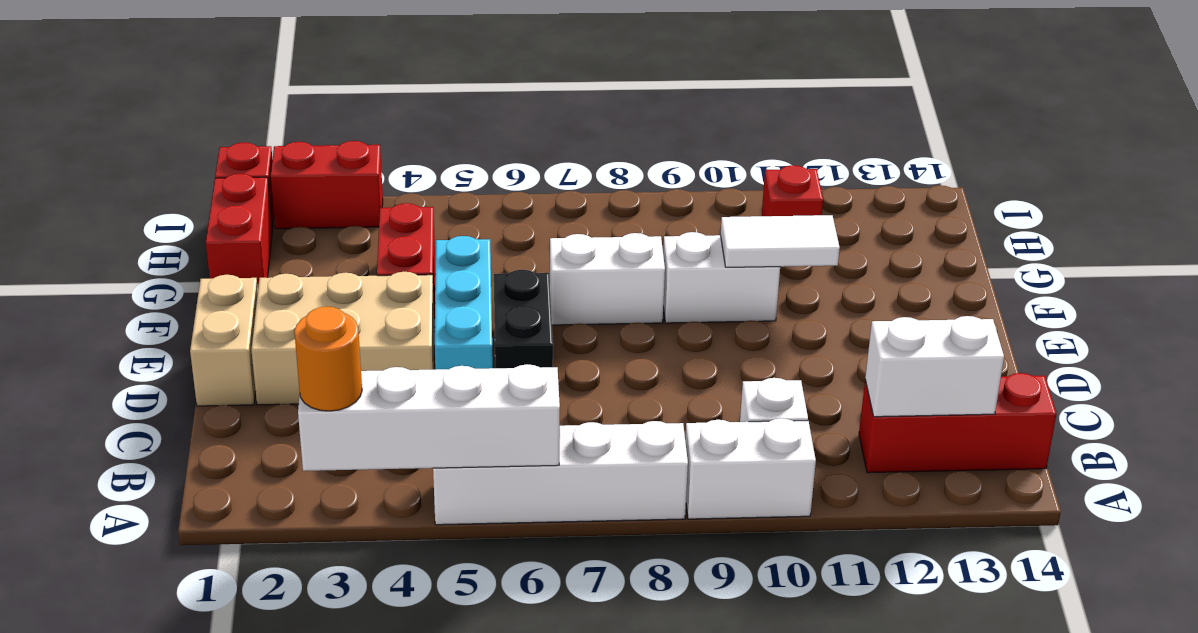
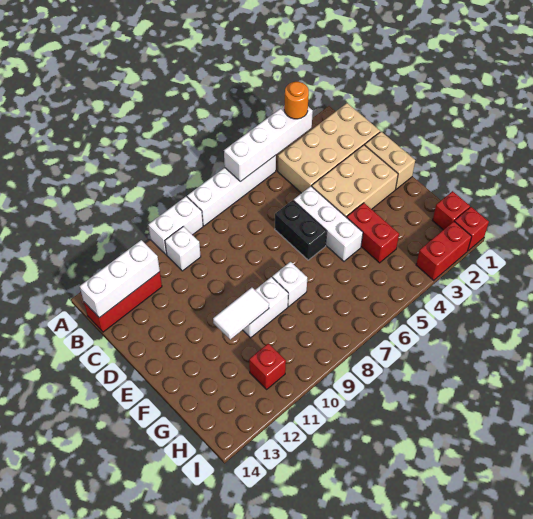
none -> tan brick B1:C4 level 1
white brick B12:B13 level 2 -> white brick B12:B14 level 2
cyan brick D5:F5 level 1 -> white brick D5:F5 level 1
white brick F7:F8 level 1 -> white brick F8 level 1
red brick G1:H1 level 1 -> red brick H1 level 1

